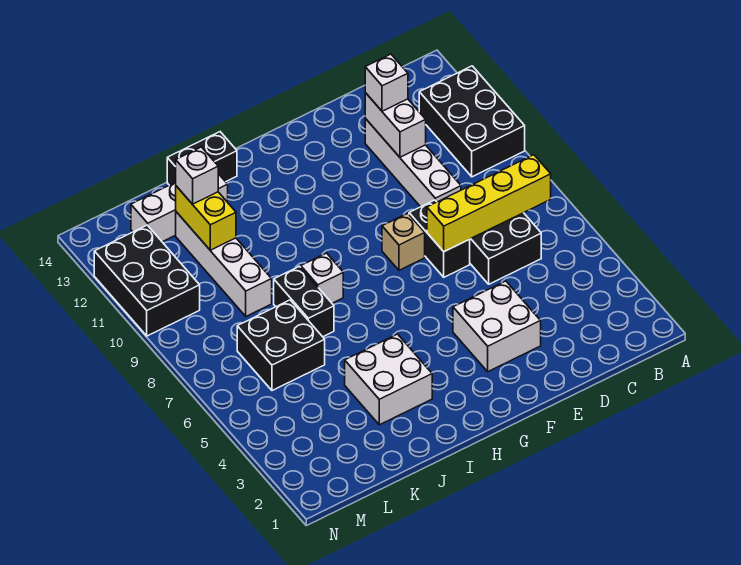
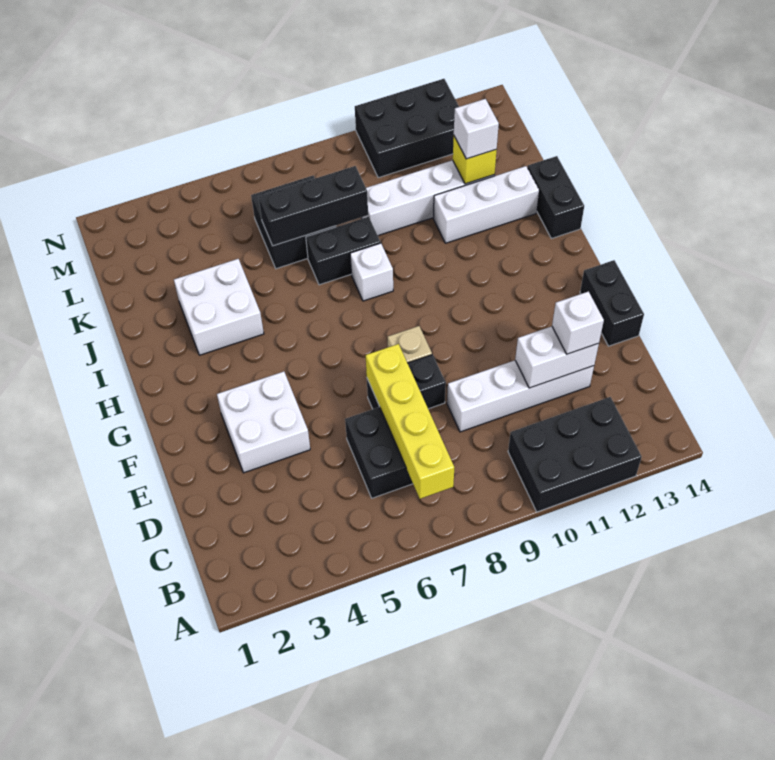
none -> black brick E14:F14 level 1
white brick J13:L13 level 1 -> white brick J11:J13 level 1
none -> black brick K6:K8 level 2
yellow brick K11:K12 level 2 -> yellow brick K12 level 2

